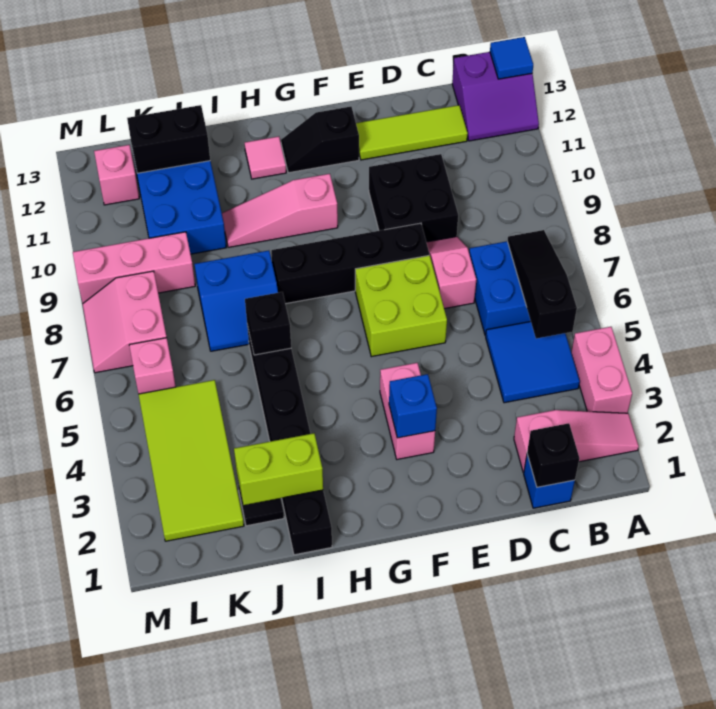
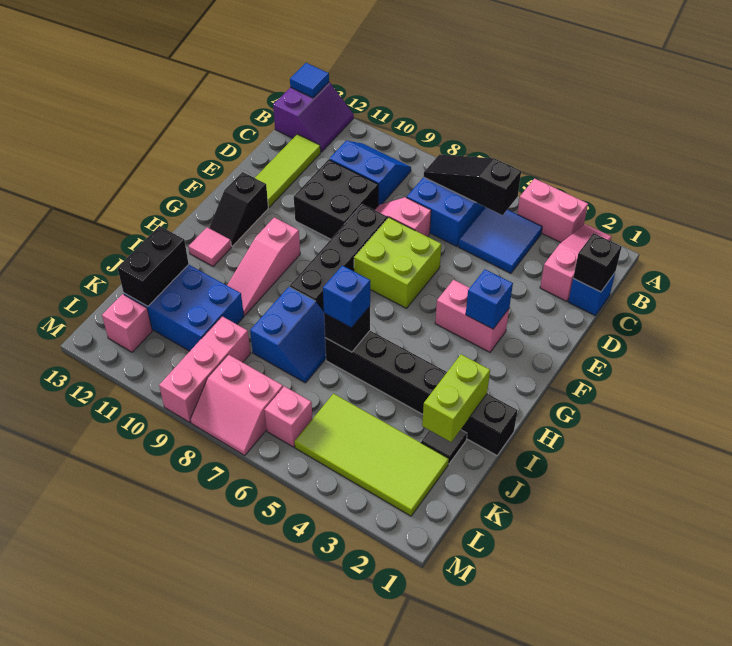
none -> blue slope B9:C10 level 1 top C
none -> blue brick I6 level 3

